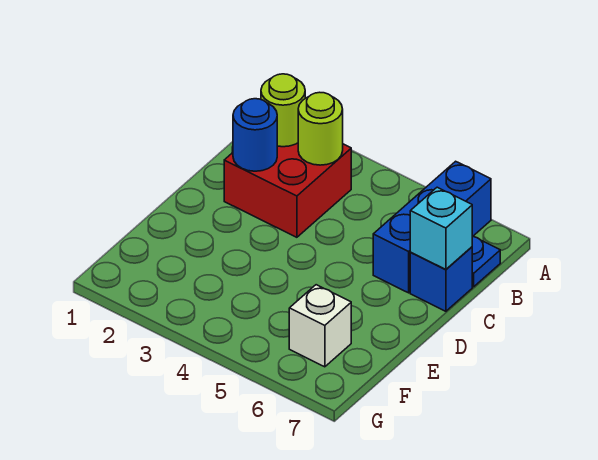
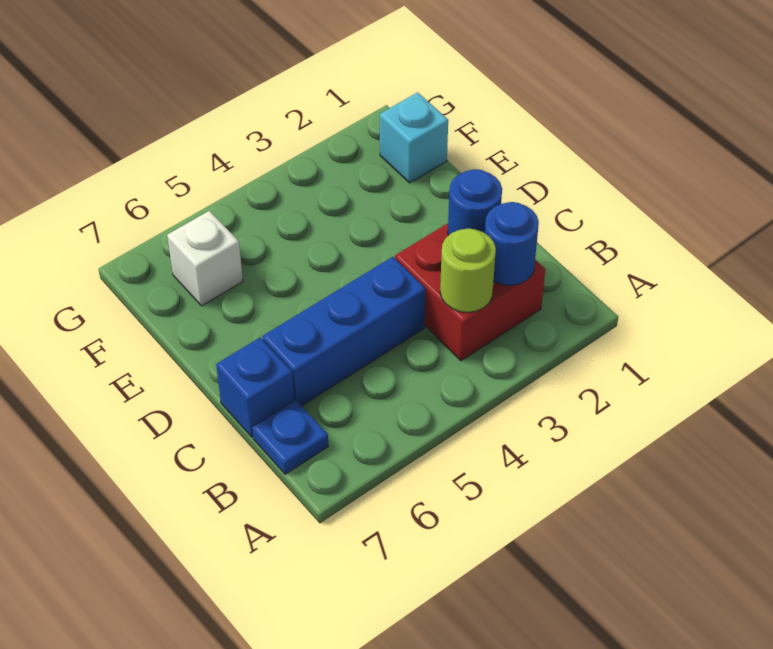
blue brick A6:C6 level 1 -> blue brick C4:C6 level 1
lime round brick B2 level 2 -> blue round brick B2 level 2
cyan brick C7 level 2 -> cyan brick F1 level 1

